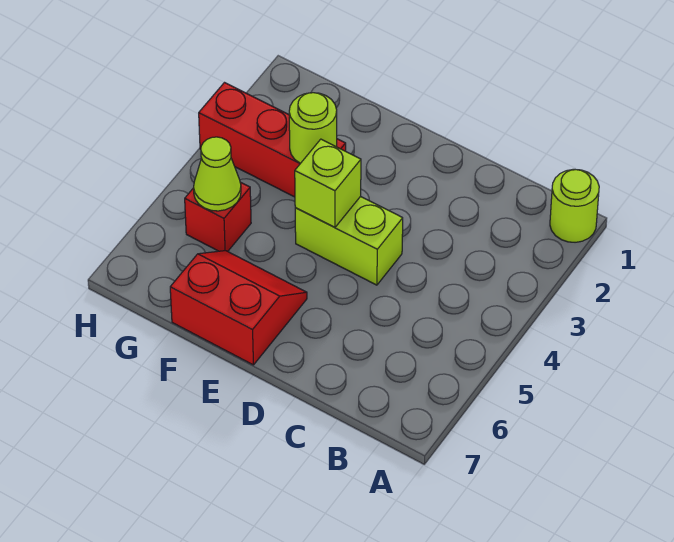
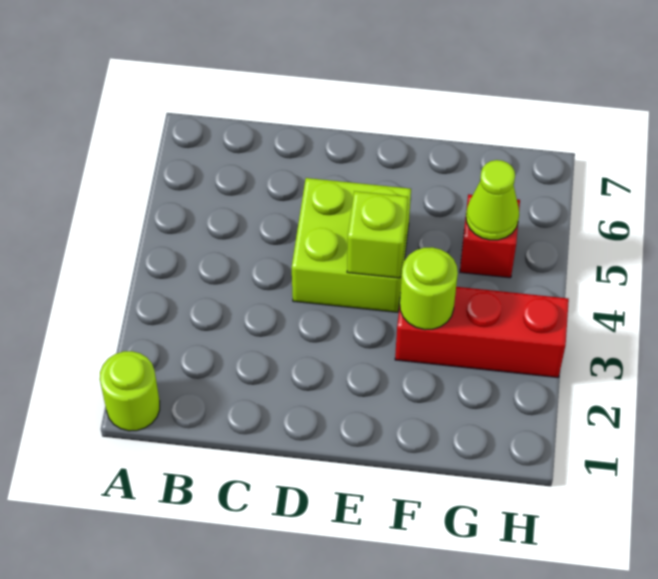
lime brick D4:E4 level 1 -> lime brick D4:E5 level 1
red slope E6:F7 level 1 top 7 -> none

